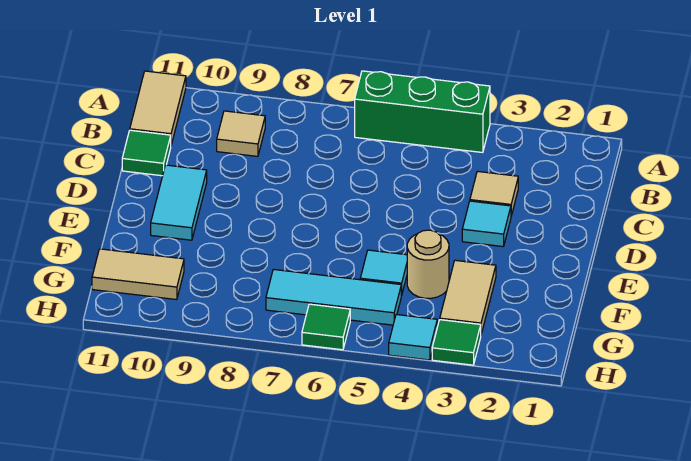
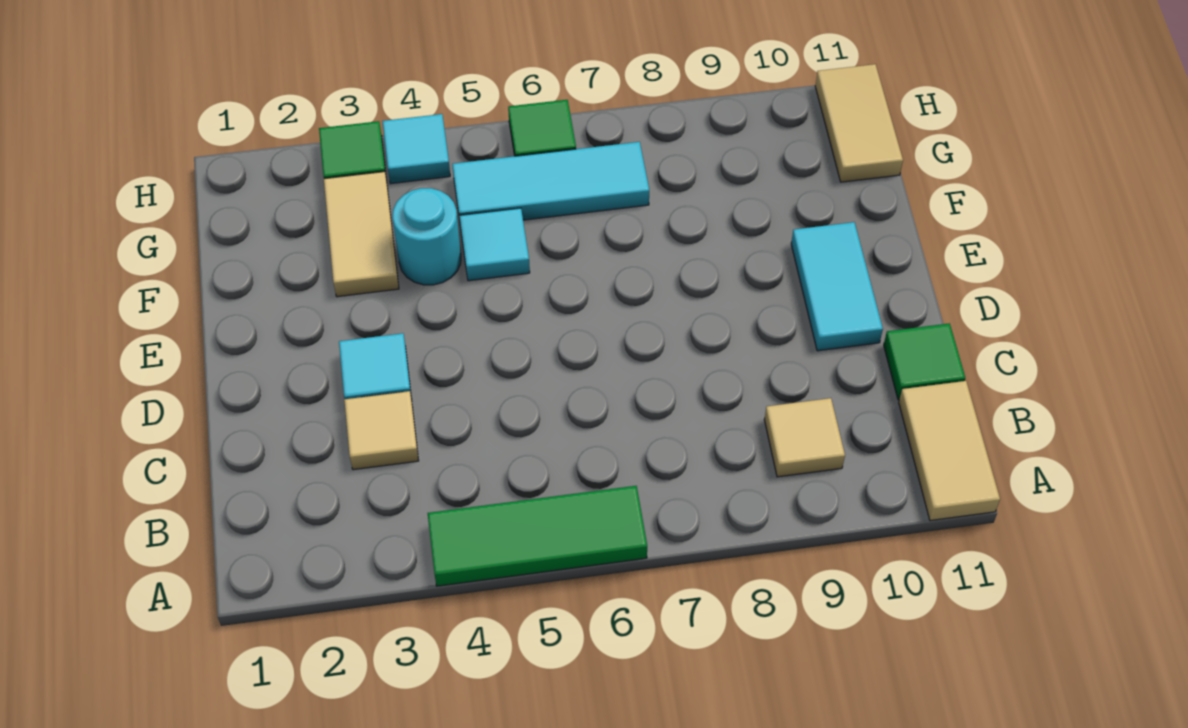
green brick A4:A6 level 1 -> green tile A4:A6 level 1
tan round brick F4 level 1 -> cyan round brick F4 level 1
tan tile G10:G11 level 1 -> tan tile G11:H11 level 1

